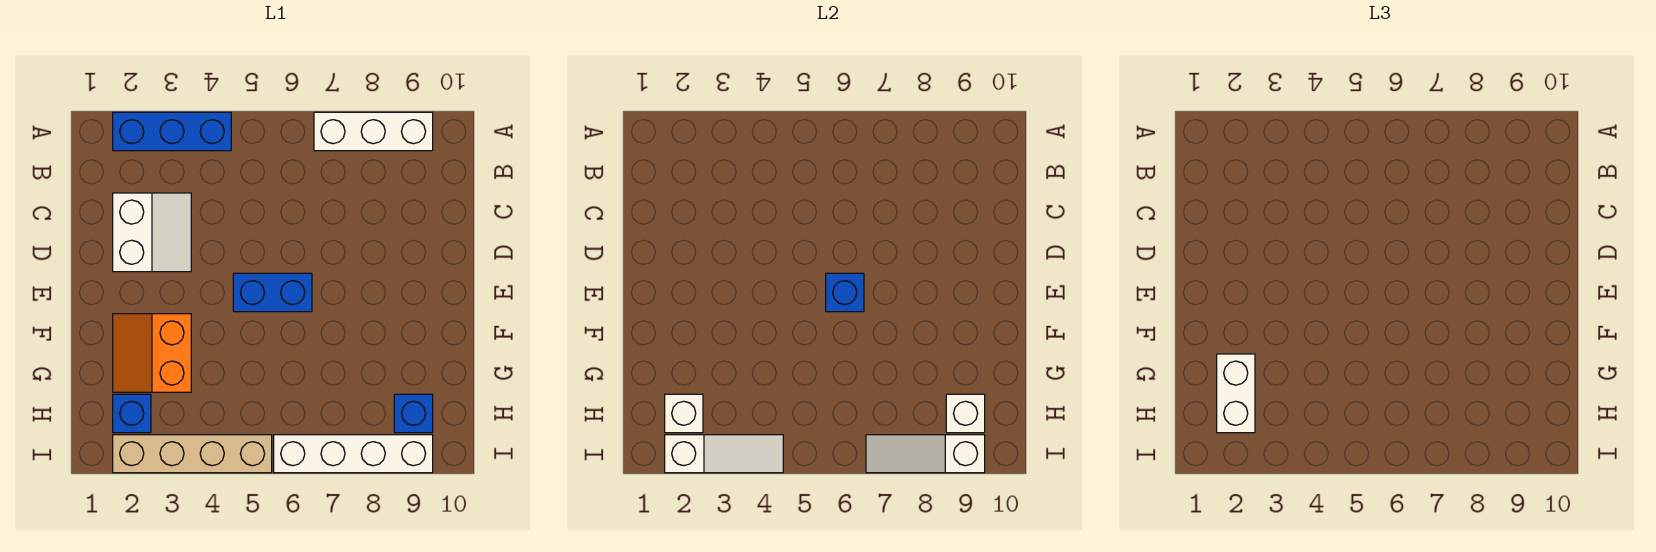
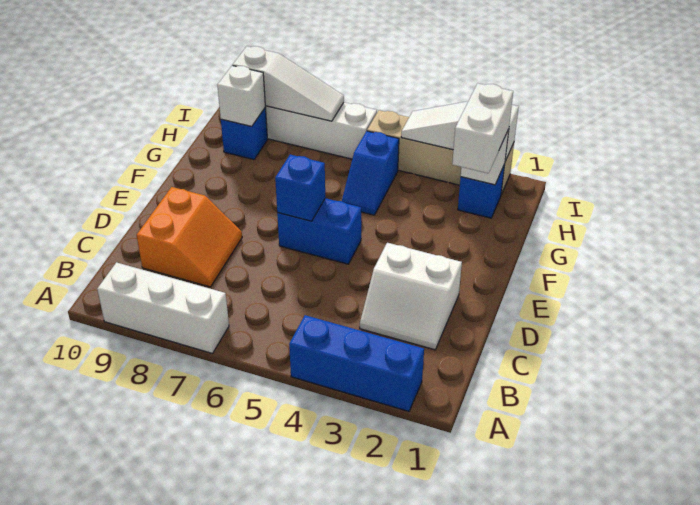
white slope C2:D3 level 1 top 2 -> white slope C2:D3 level 1 top D
orange slope F2:G3 level 1 top 3 -> orange slope C8:D9 level 1 top 9
none -> blue slope G5:H5 level 1 top H

